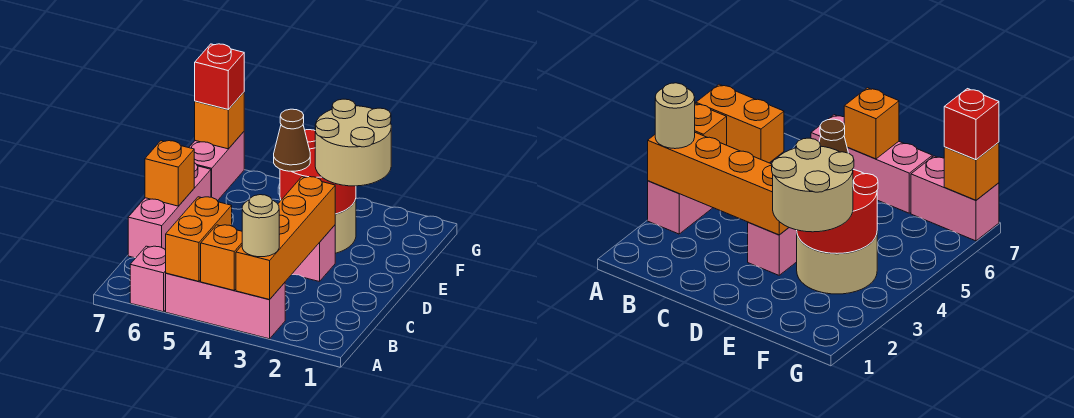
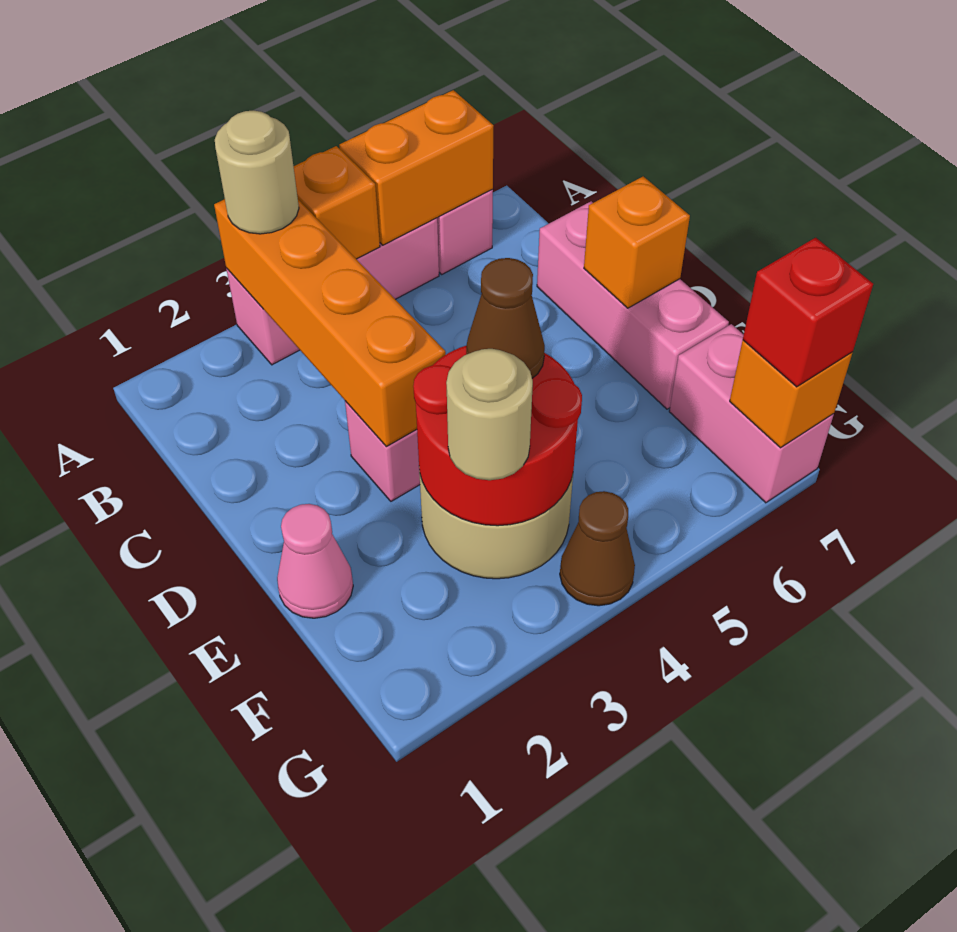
orange brick A5:B5 level 2 -> orange brick A5:A6 level 2
none -> pink cone E1 level 1
tan round brick E2:F3 level 3 -> tan round brick F3 level 3
none -> brown cone G4 level 1

